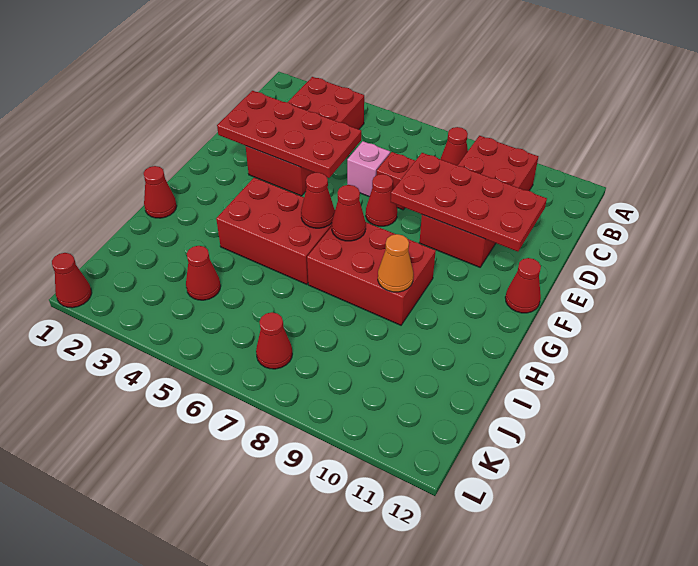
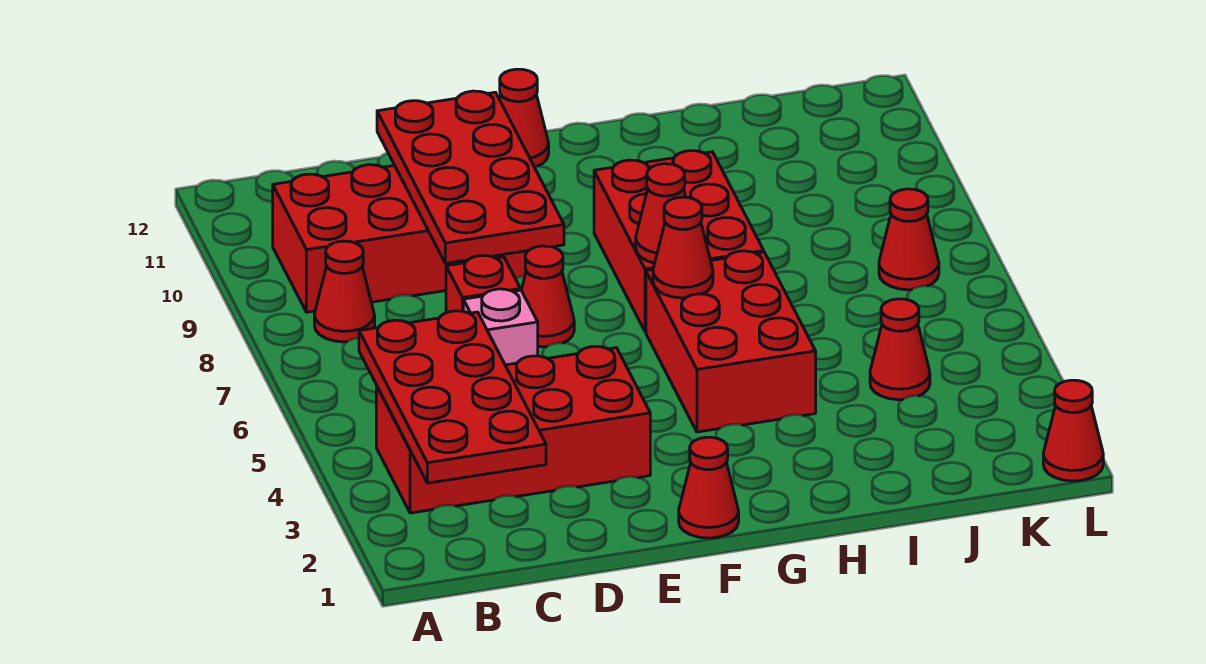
red plate D2:E5 level 2 -> red plate B2:C5 level 2
red cone H1 level 1 -> red cone F1 level 1
orange cone H9 level 2 -> none

